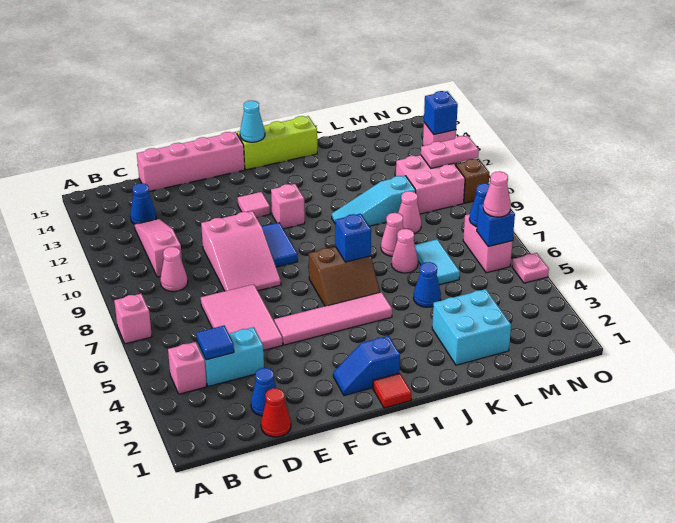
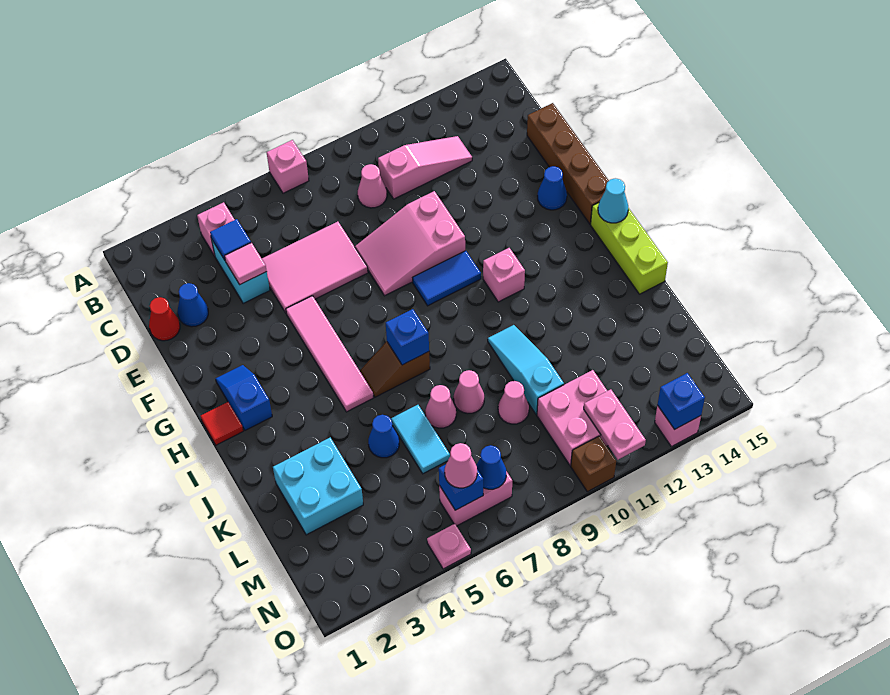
blue cone C13 level 1 -> blue cone F14 level 1
pink brick D15:G15 level 1 -> brown brick D15:G15 level 1
pink tile G12 level 1 -> pink tile D4 level 2
brown slope H6:I7 level 1 top 7 -> brown slope I6:I7 level 1 top 7
cyan tile L6:L7 level 1 -> cyan tile K6:L6 level 1

